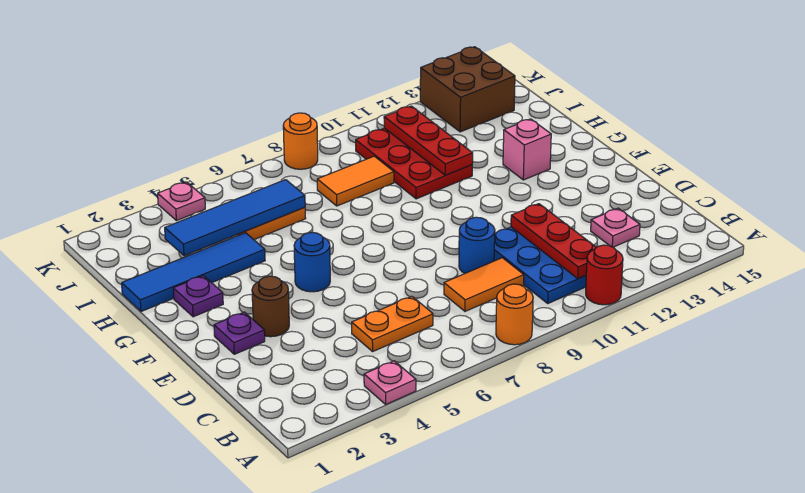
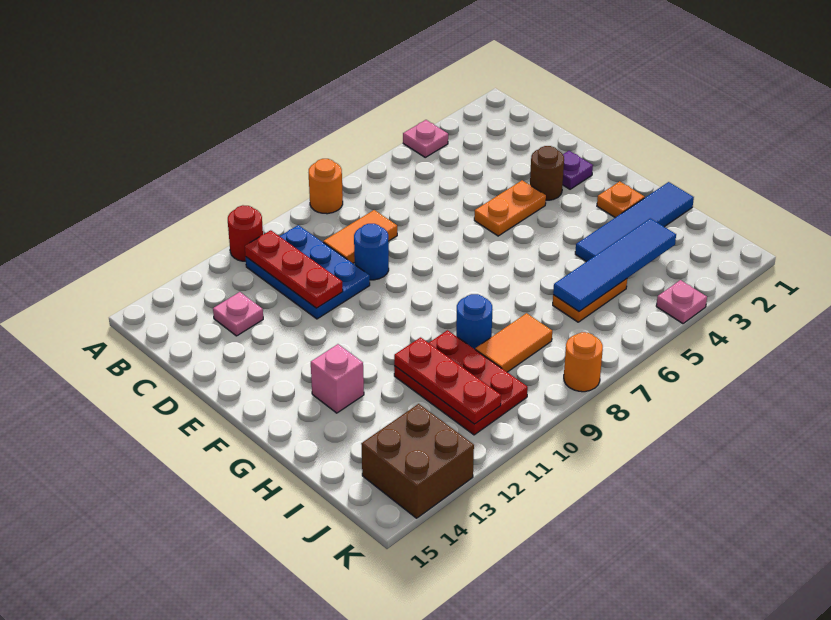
orange plate C5:C6 level 1 -> orange plate E4:E5 level 1
blue round brick F5 level 1 -> blue round brick H9 level 1
purple plate G2 level 1 -> orange plate G2 level 1

